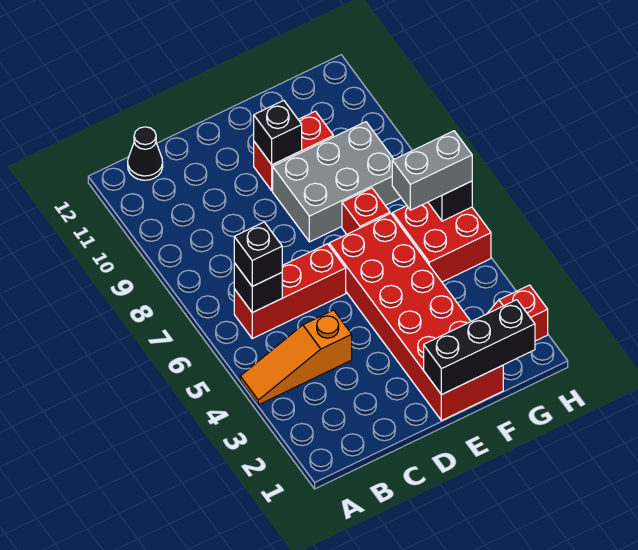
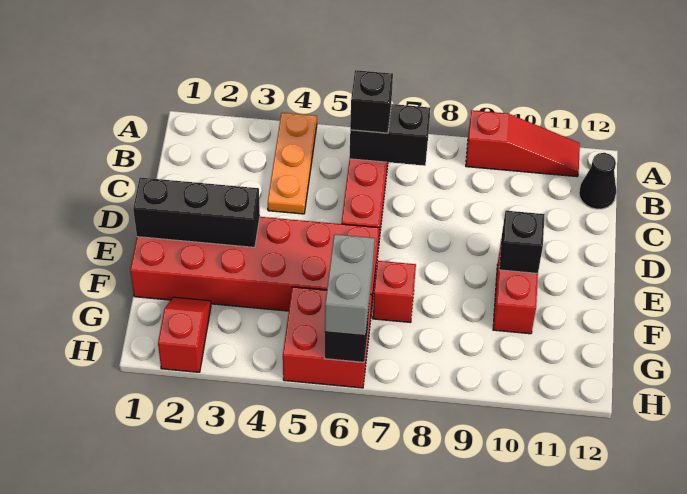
orange slope A4:C4 level 1 top C -> orange plate A4:C4 level 1
none -> red slope A9:A11 level 1 top 9
black brick B6 level 2 -> black brick B6:B7 level 2
black brick E1:G1 level 2 -> black brick E1:E3 level 2
grey brick E8:G9 level 1 -> none

